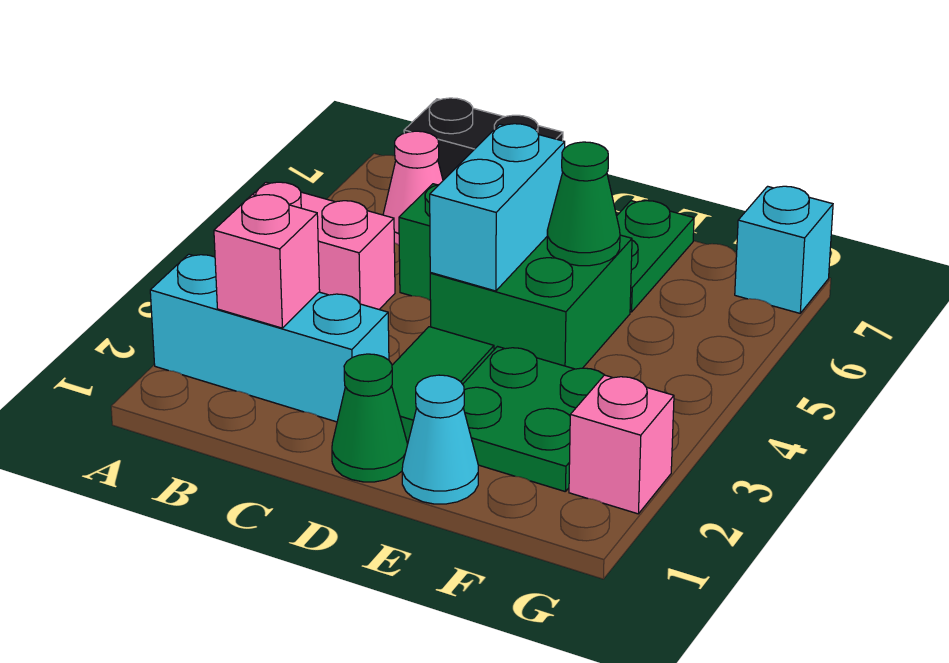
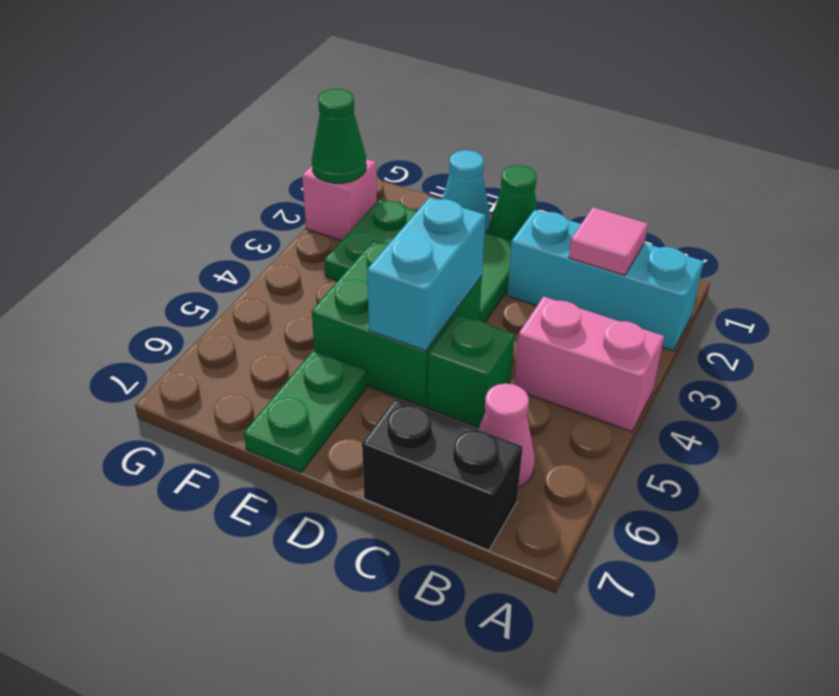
pink brick B2 level 2 -> pink tile B2 level 2
green cone E5 level 2 -> green cone G2 level 2
cyan brick G7 level 1 -> none

